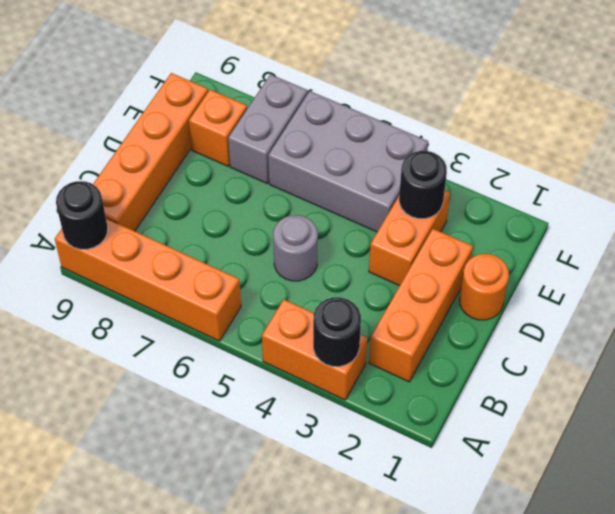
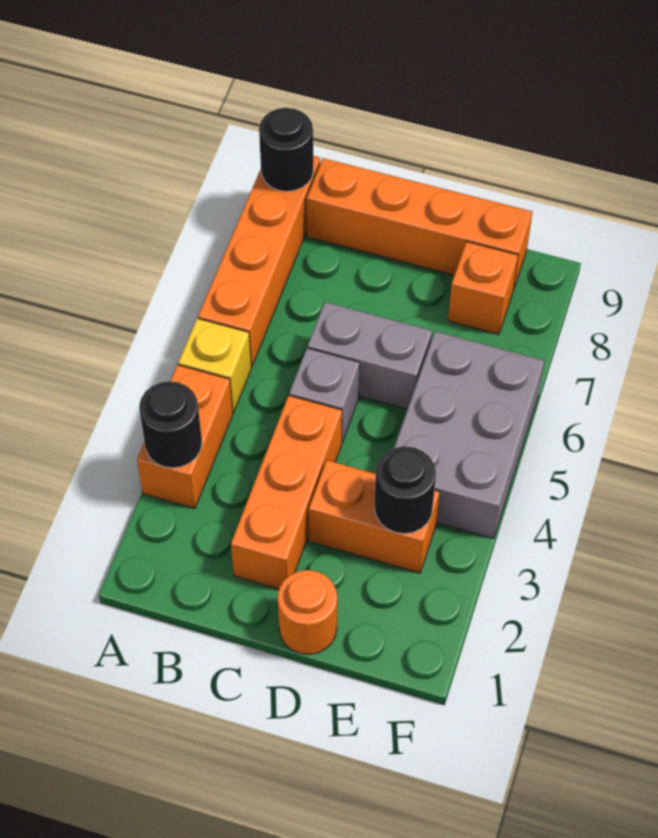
none -> yellow brick A5 level 1
orange brick B2:D2 level 1 -> orange brick C2:C4 level 1
grey round brick C5 level 1 -> grey brick C5 level 1
grey brick E7:F7 level 1 -> grey brick C6:D6 level 1

